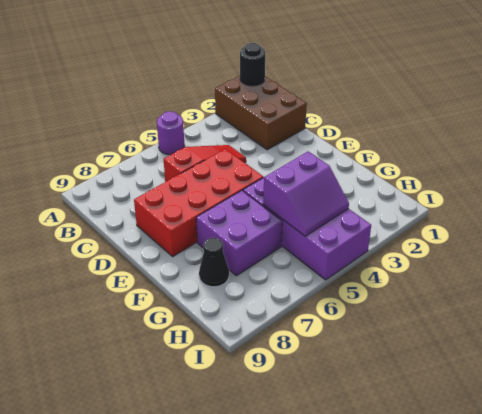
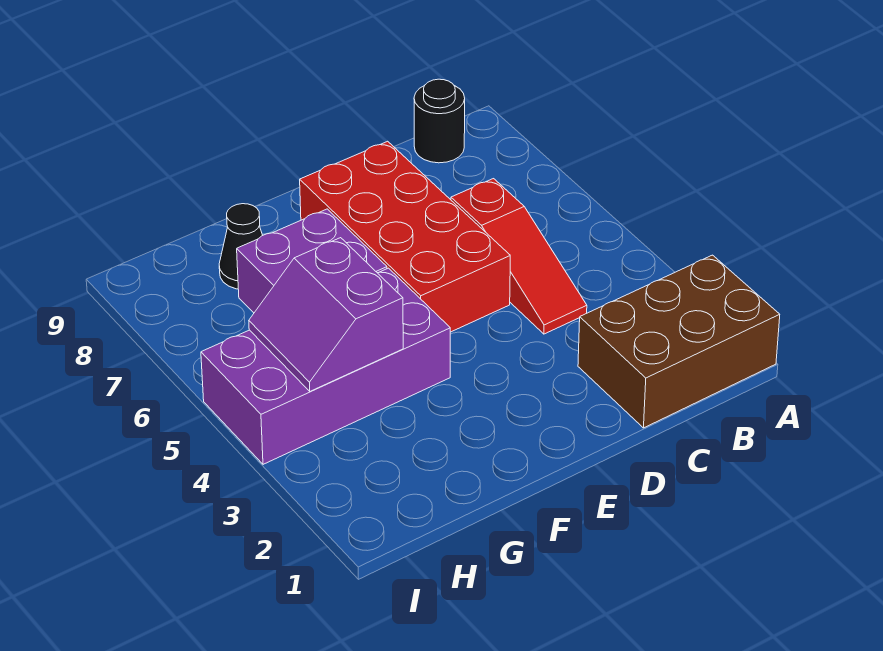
black round brick A1 level 2 -> black round brick B9 level 1
purple round brick A5 level 1 -> none

